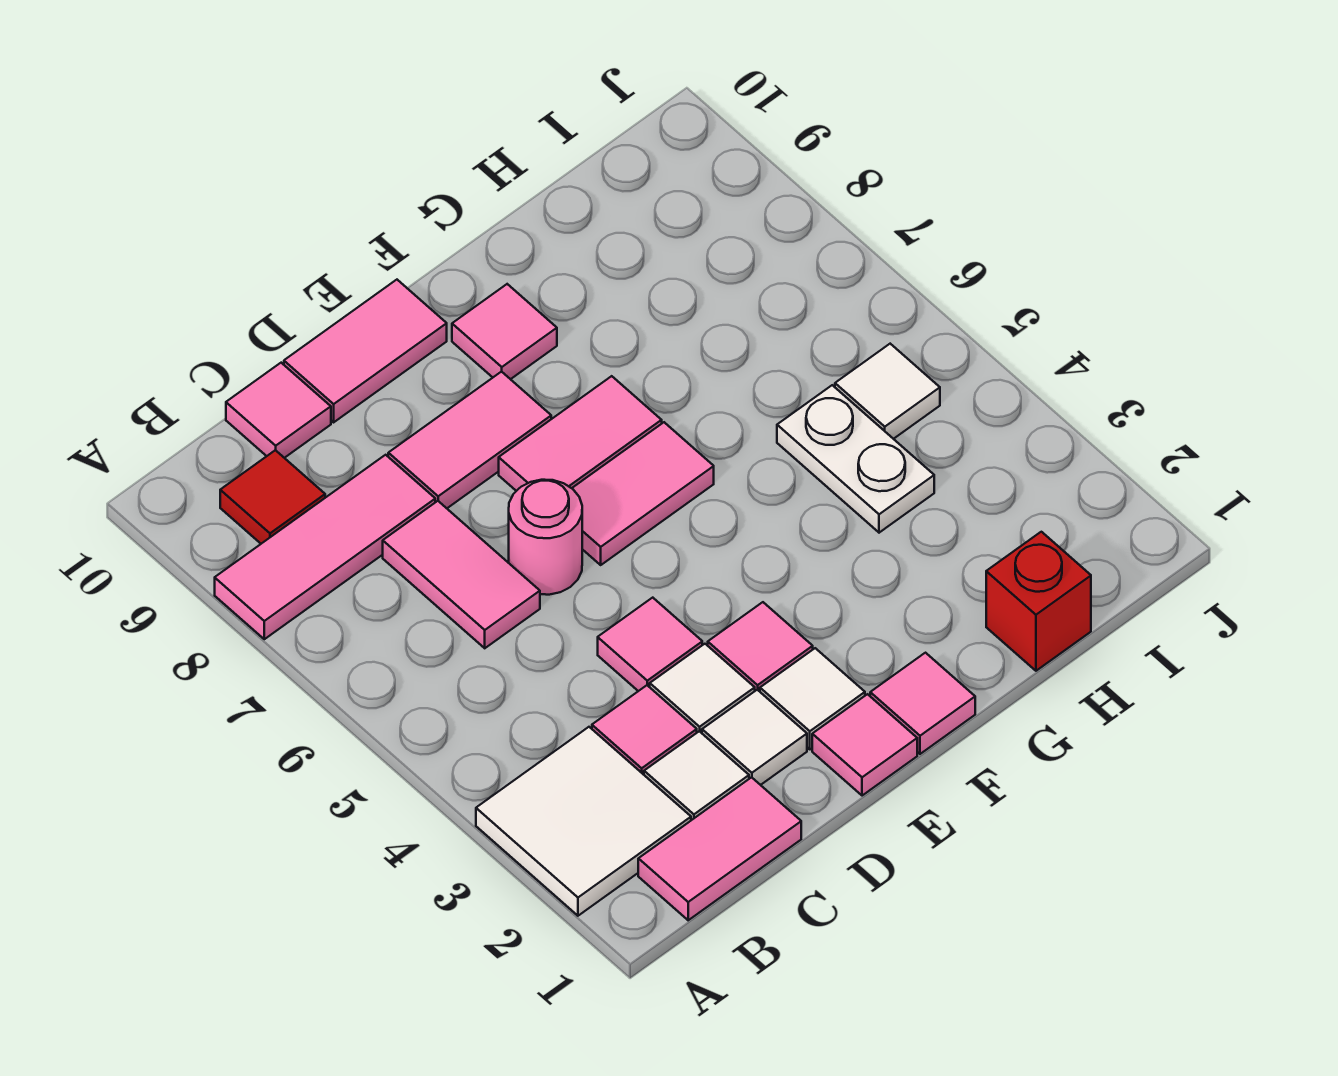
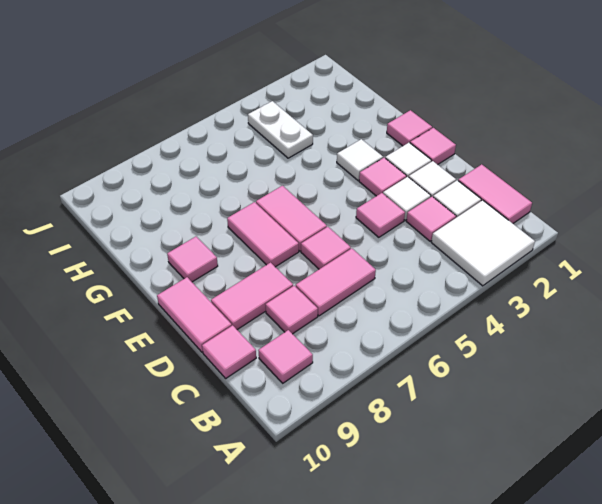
pink tile A8:C8 level 1 -> pink tile C8 level 1
red tile B9 level 1 -> pink tile B9 level 1
pink round brick D6 level 1 -> pink tile D6 level 1
pink tile D8:E8 level 1 -> pink tile D8:D9 level 1
red brick H1 level 1 -> none
white plate H4:H5 level 1 -> white plate H4:I4 level 1
white tile I5 level 1 -> white tile F3 level 1

